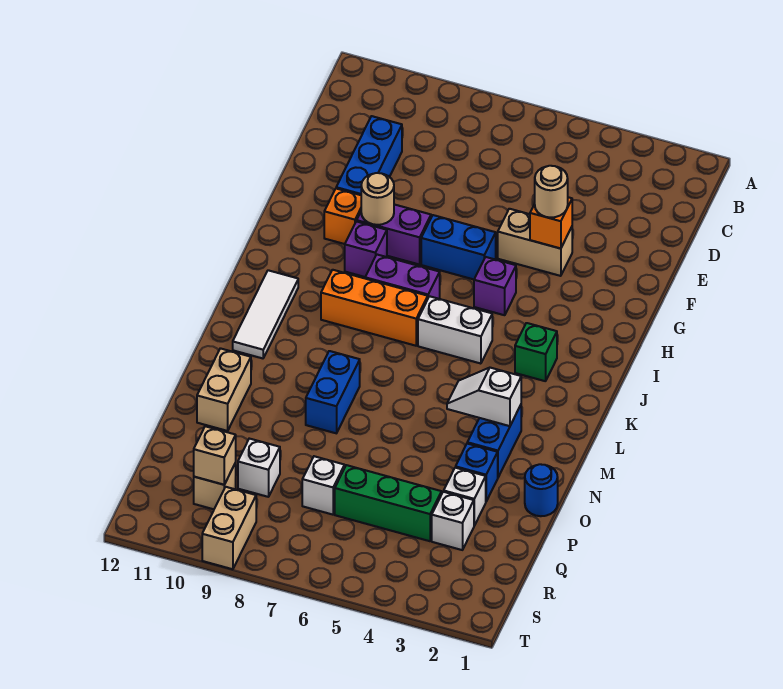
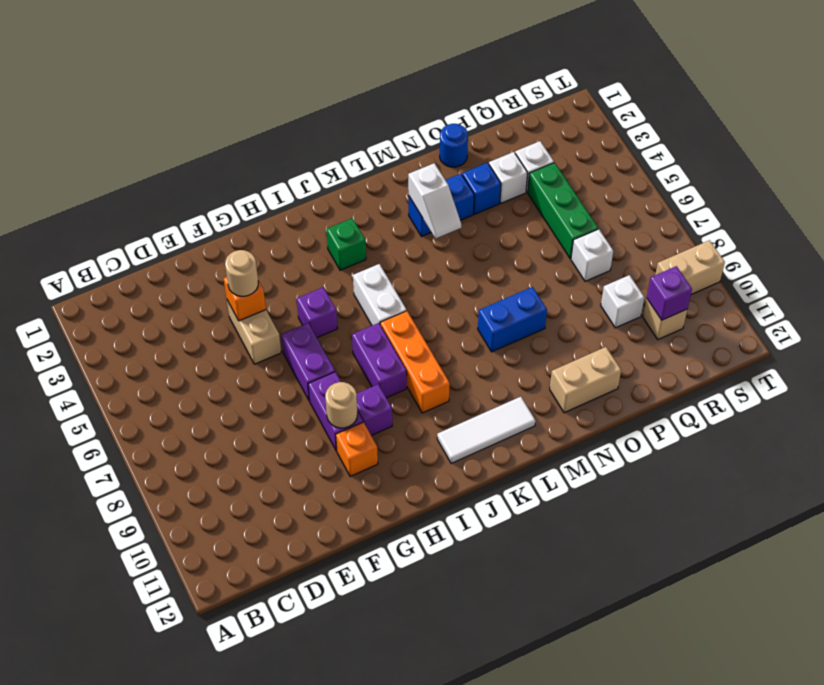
blue brick D10:F10 level 1 -> none
blue brick G6:G7 level 1 -> purple brick G6:G7 level 1
tan brick R10 level 2 -> purple brick R10 level 2

